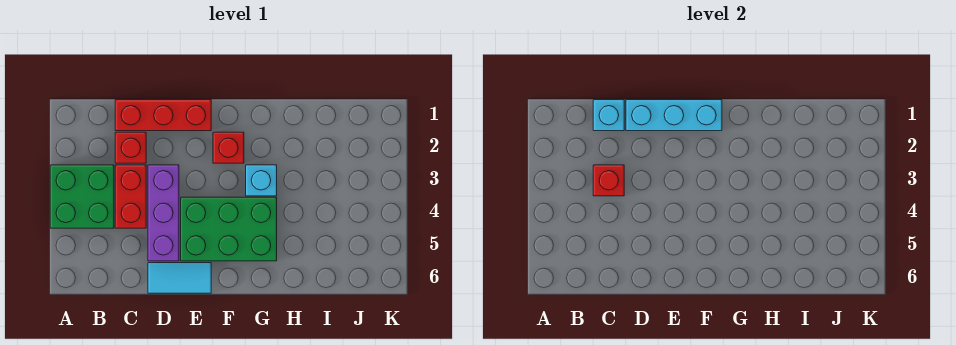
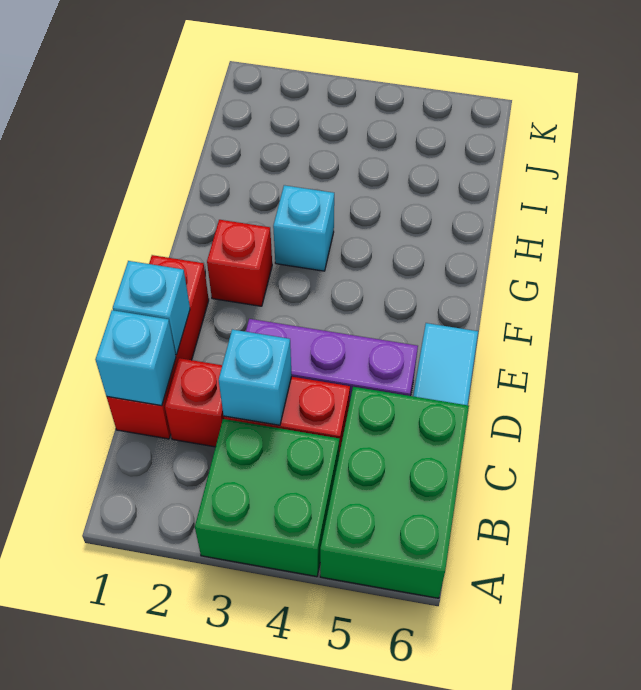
red brick C3 level 2 -> cyan brick C3 level 2
cyan brick D1:F1 level 2 -> cyan brick D1 level 2
green brick E4:G5 level 1 -> green brick A5:C6 level 1

